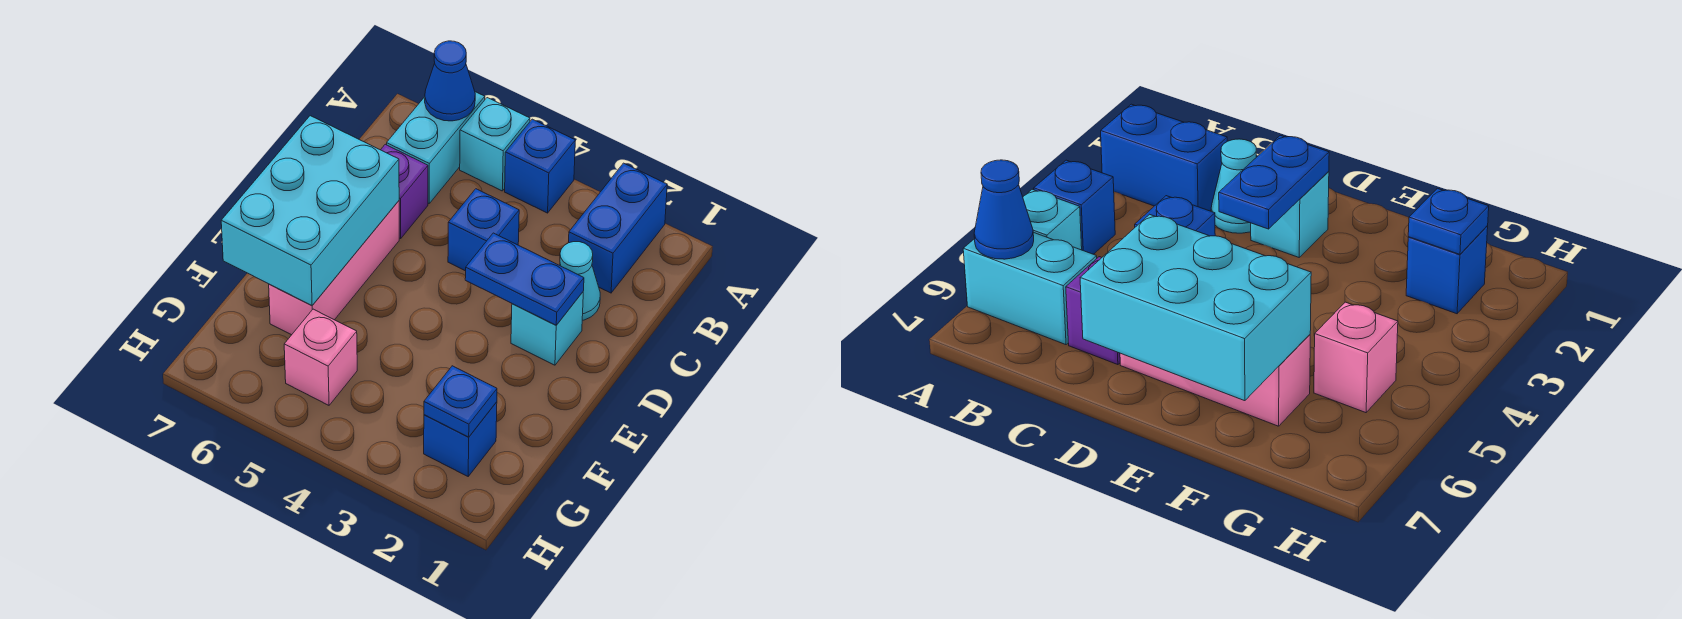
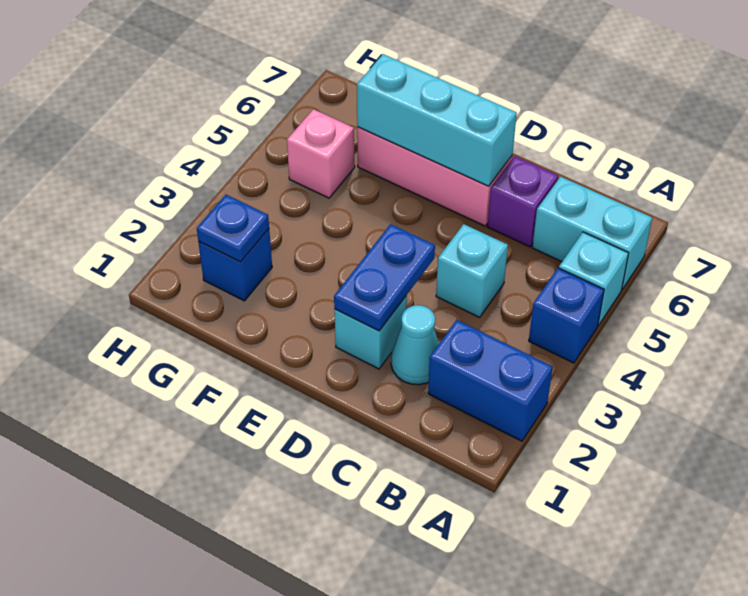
blue cone A6 level 2 -> none
blue brick C4 level 1 -> cyan brick C4 level 1
cyan brick D6:F7 level 2 -> cyan brick D6:F6 level 2

